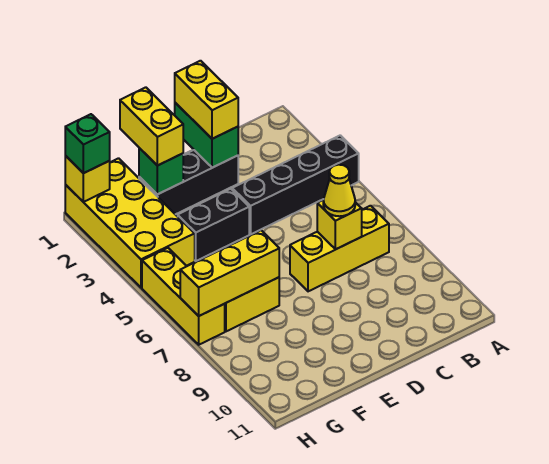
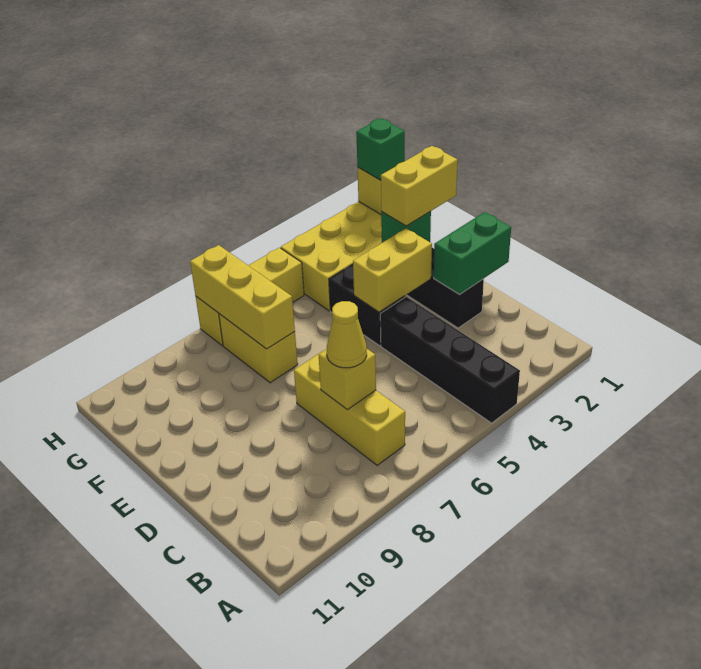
yellow brick D1:D2 level 3 -> yellow brick E3:E4 level 2

